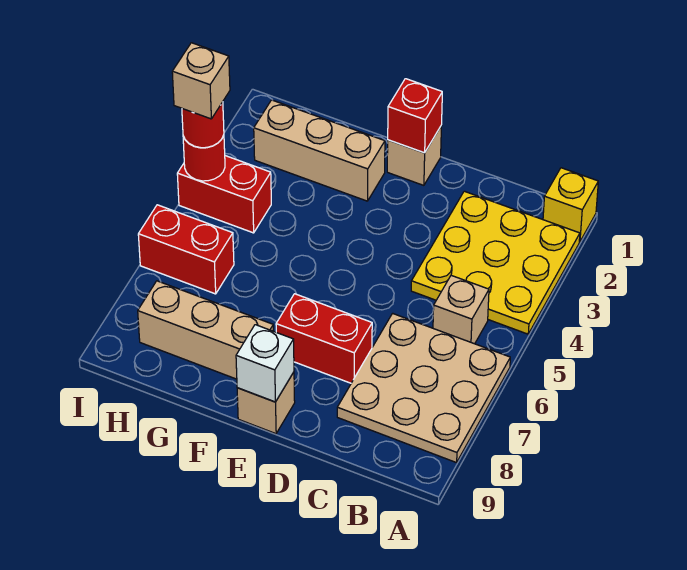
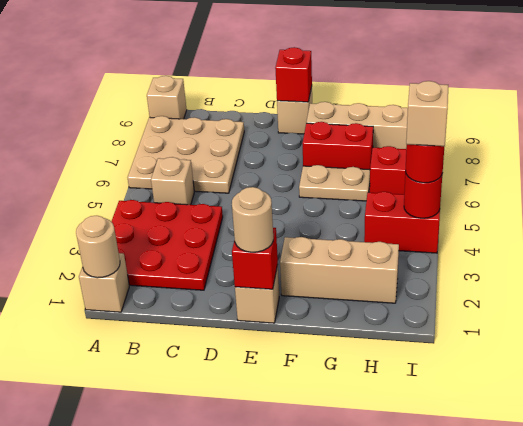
yellow brick A1 level 1 -> tan brick A1 level 1
none -> tan round brick A1 level 2
yellow plate A2:C4 level 1 -> red plate A2:C4 level 1
none -> tan brick A9 level 1
red brick D7:E7 level 1 -> red brick F7:G7 level 1
none -> tan round brick E1 level 3
white brick E9 level 2 -> red brick E9 level 2
none -> tan plate F6:G6 level 1

